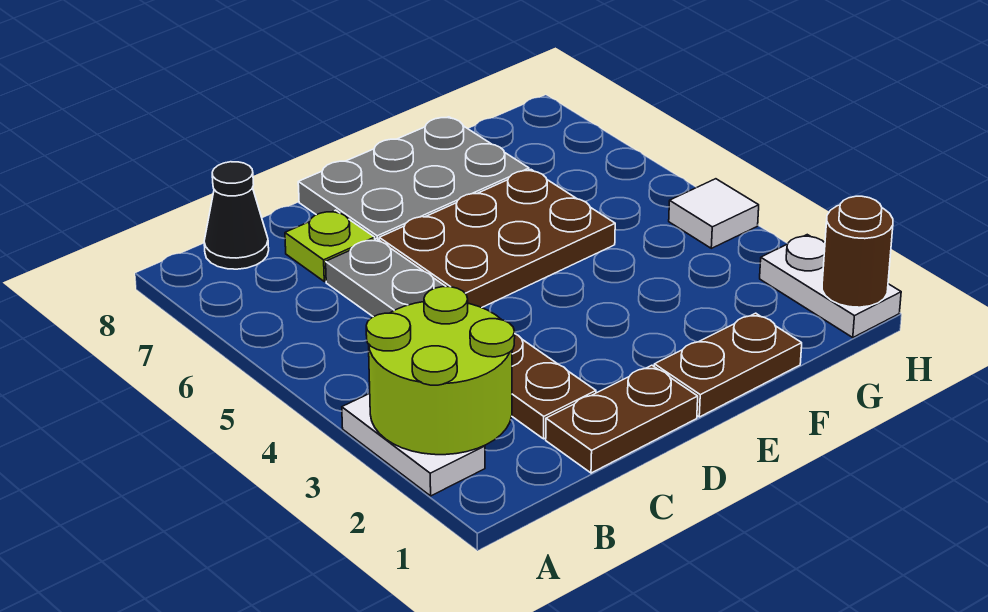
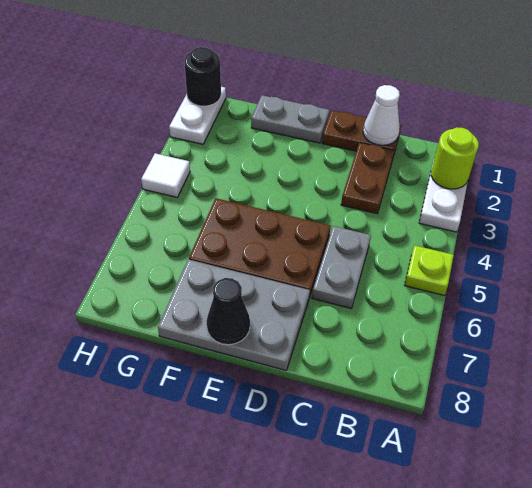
lime round brick A2:B3 level 2 -> lime round brick A2 level 2
black cone B8 level 1 -> black cone E8 level 2
none -> white cone C1 level 2
lime plate C7 level 1 -> lime plate A5 level 1
brown plate E1:F1 level 1 -> grey plate E1:F1 level 1
brown round brick H1 level 2 -> black round brick H1 level 2

